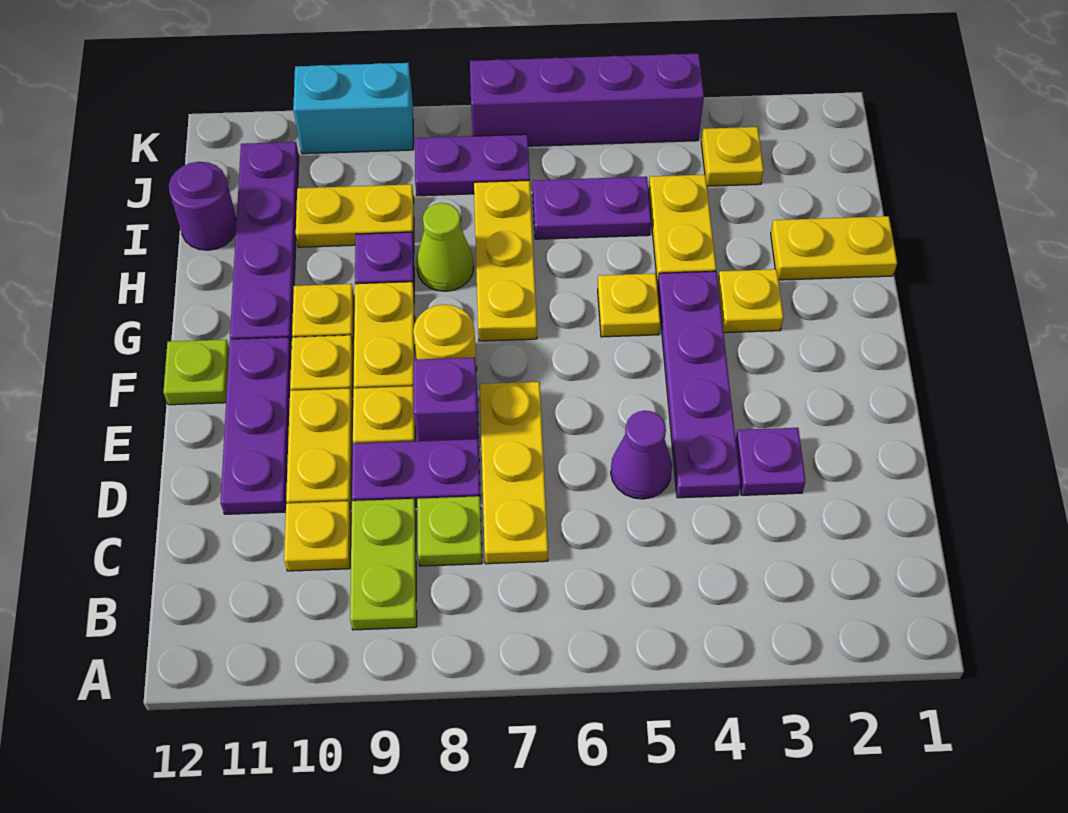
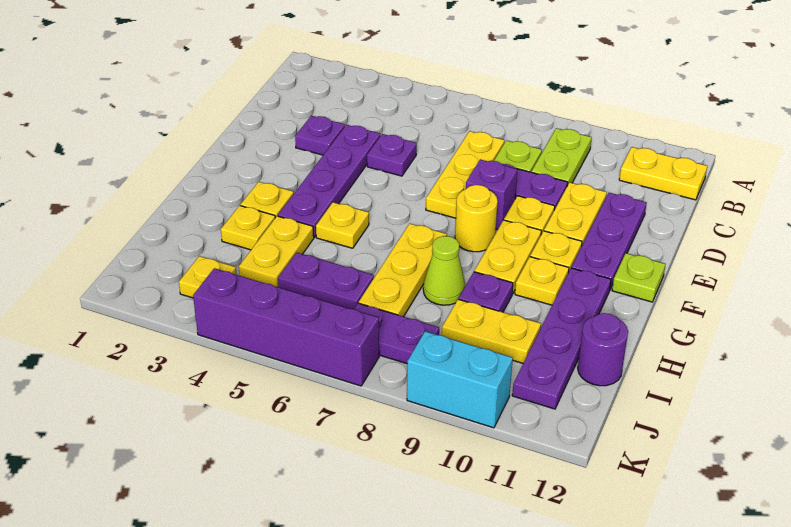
yellow plate C10 level 1 -> yellow plate H3 level 1
purple cone D5 level 1 -> purple plate D5 level 1
yellow plate H1:H2 level 1 -> yellow plate B11:B12 level 1

